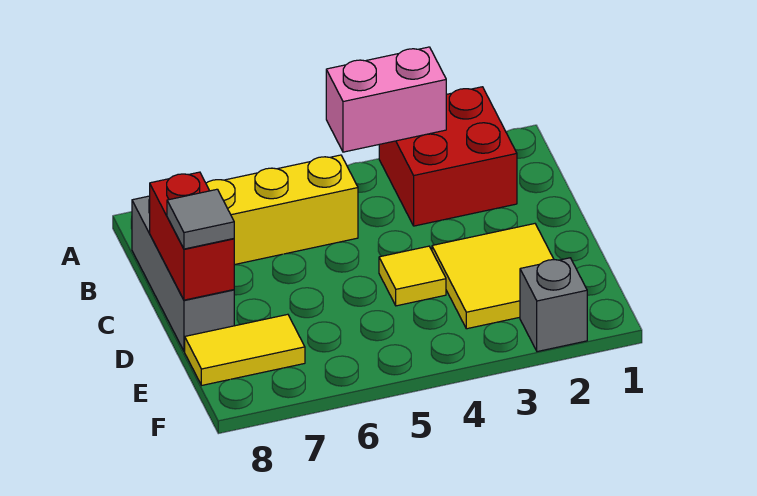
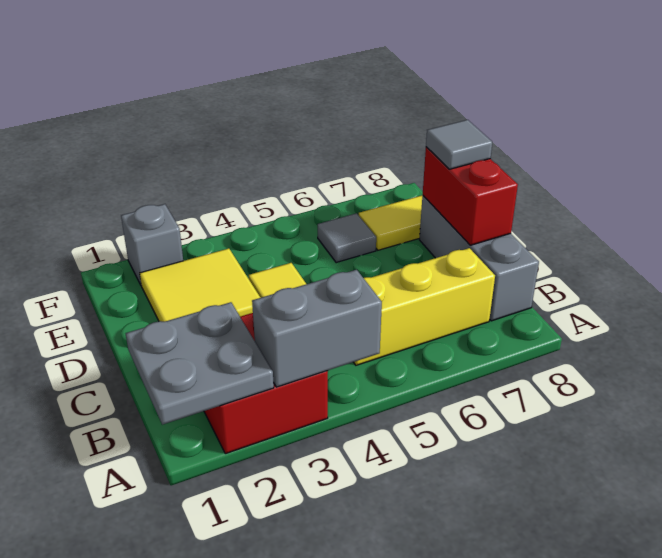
none -> grey plate A1:B2 level 2
pink brick A3:A4 level 2 -> grey brick A3:A4 level 2
none -> grey tile E6 level 1

